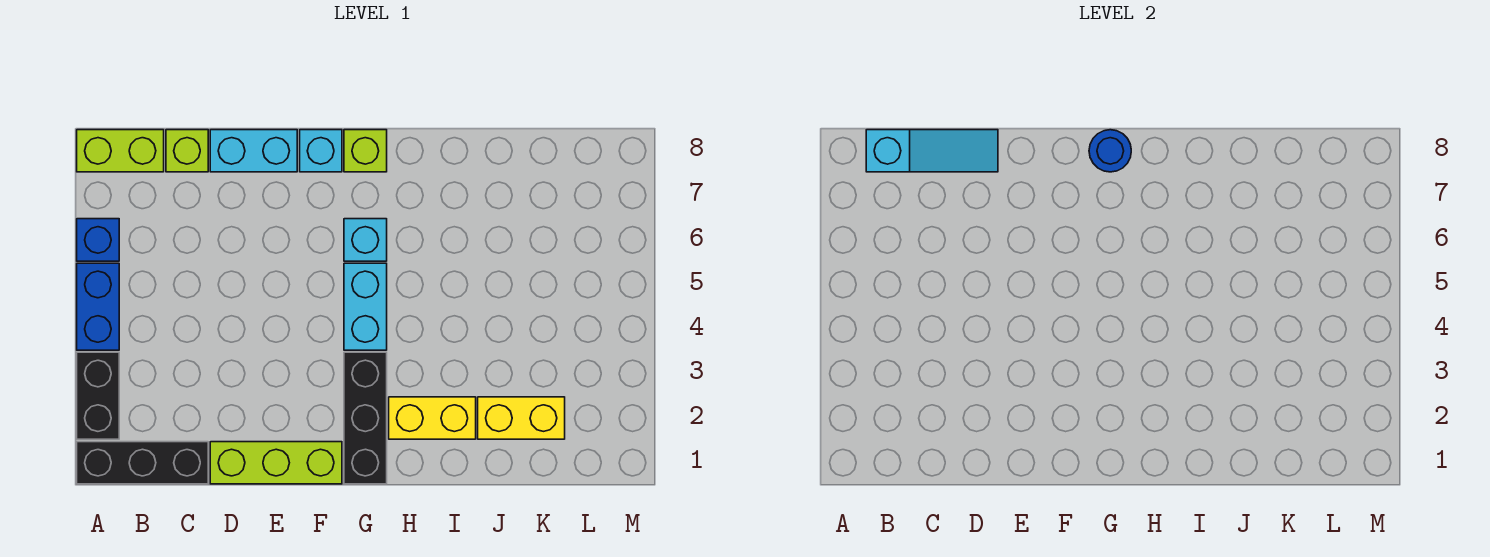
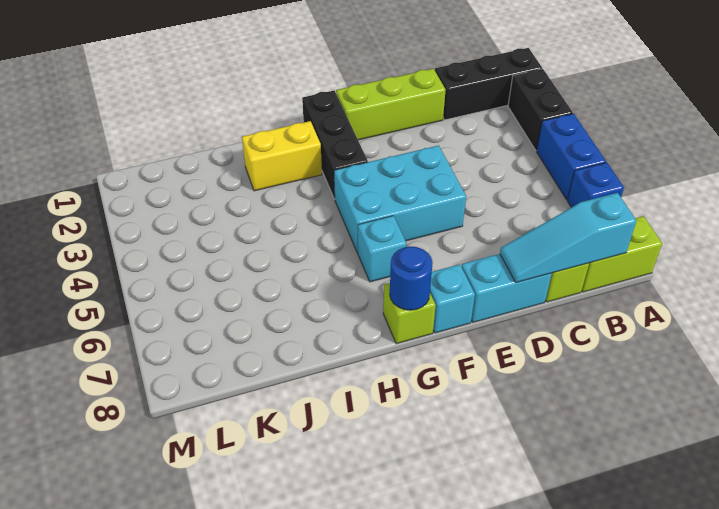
cyan brick G4:G5 level 1 -> cyan brick E4:G5 level 1
yellow brick J2:K2 level 1 -> none

